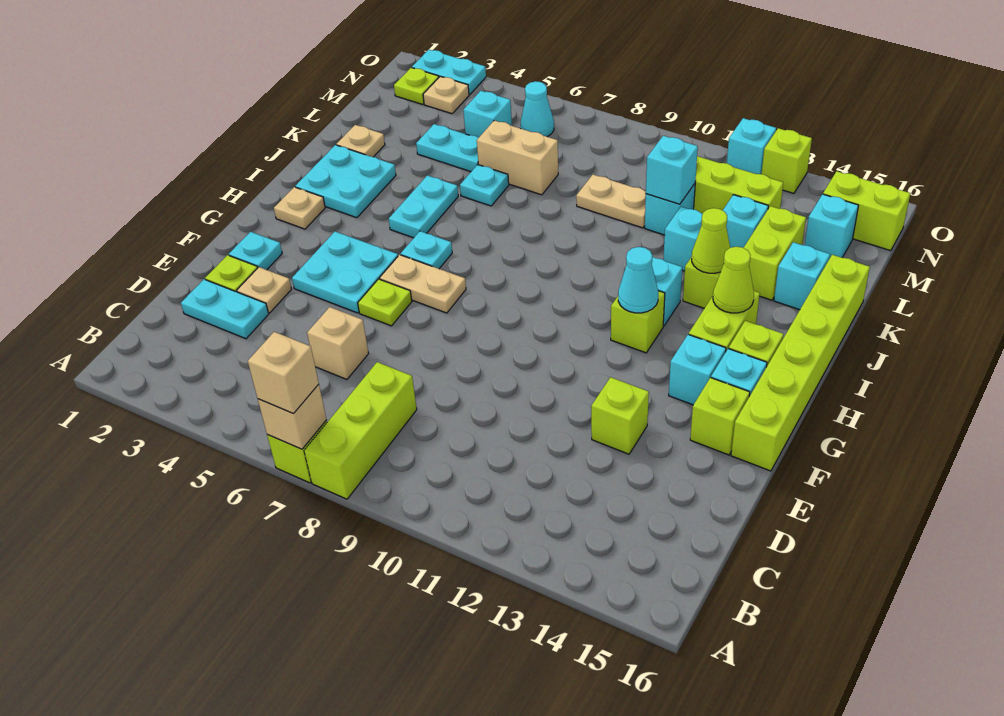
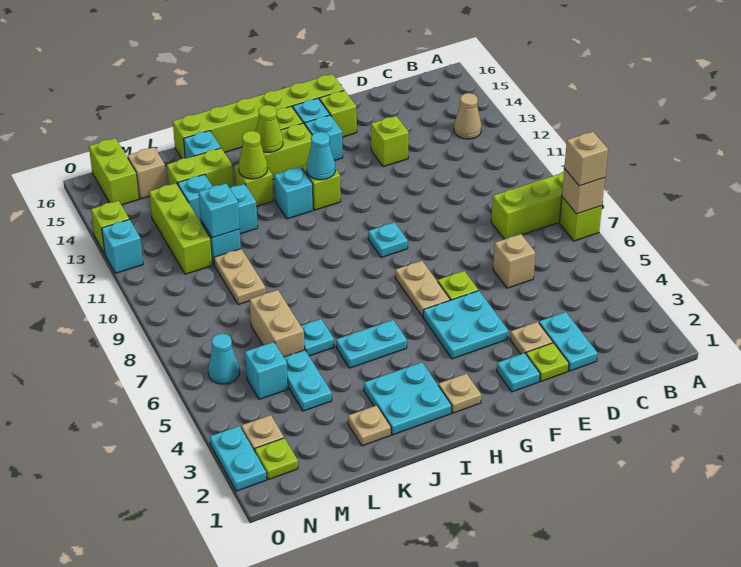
none -> tan cone B13 level 1
cyan plate H6 level 1 -> cyan plate G9 level 1
cyan brick M15 level 1 -> tan brick M15 level 1

